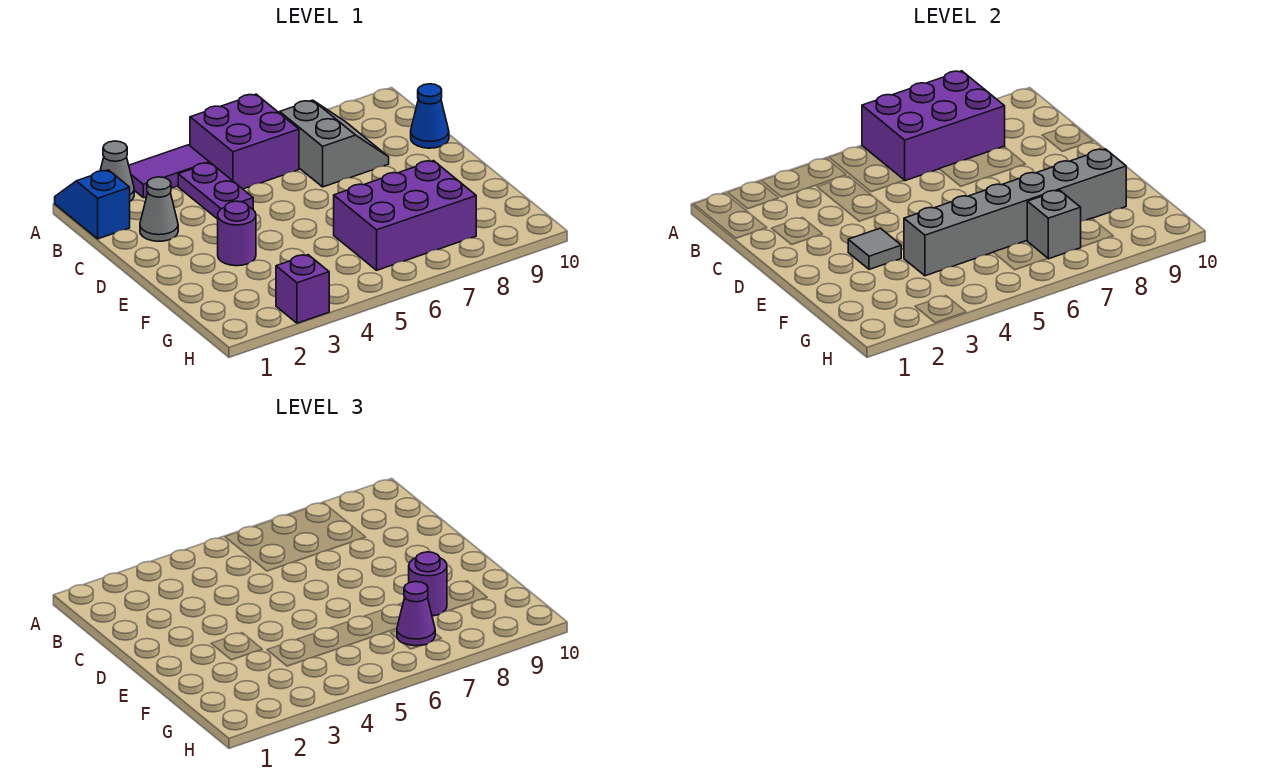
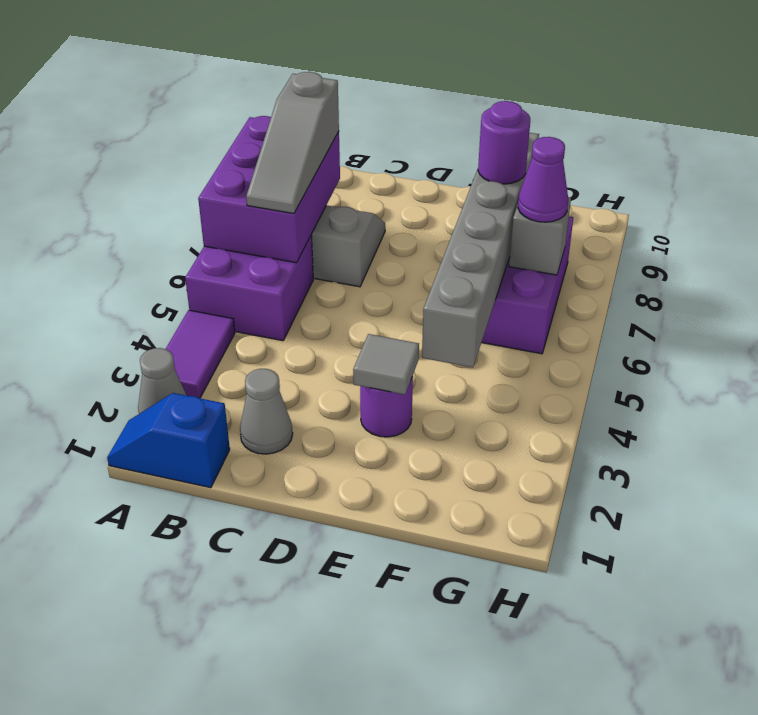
purple plate B4:C4 level 1 -> none
none -> grey slope B6:B8 level 3 top 8
blue cone C10 level 1 -> none
purple brick H3 level 1 -> none

